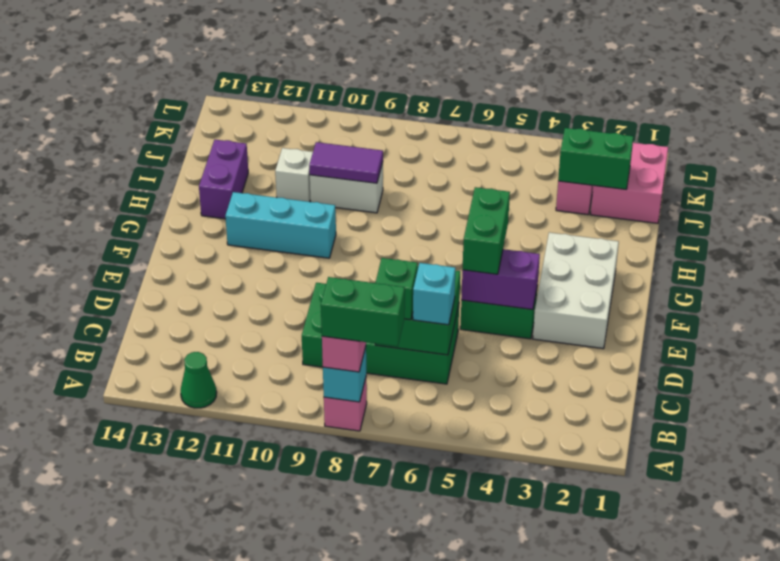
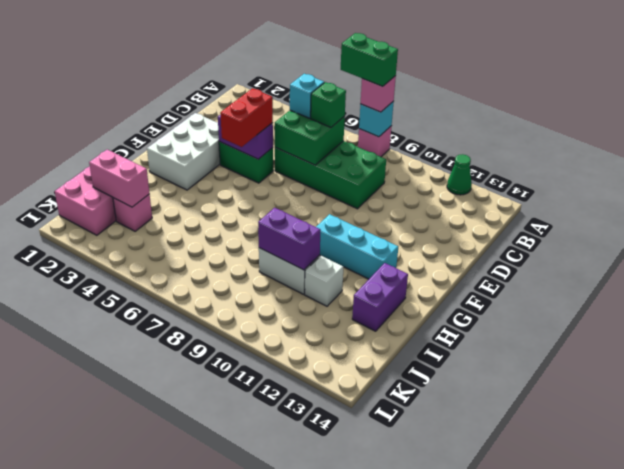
green brick E5:F5 level 3 -> red brick E5:F5 level 3
purple tile I9:I10 level 2 -> purple brick I9:I10 level 2
green brick J2:J3 level 2 -> pink brick J2:J3 level 2

